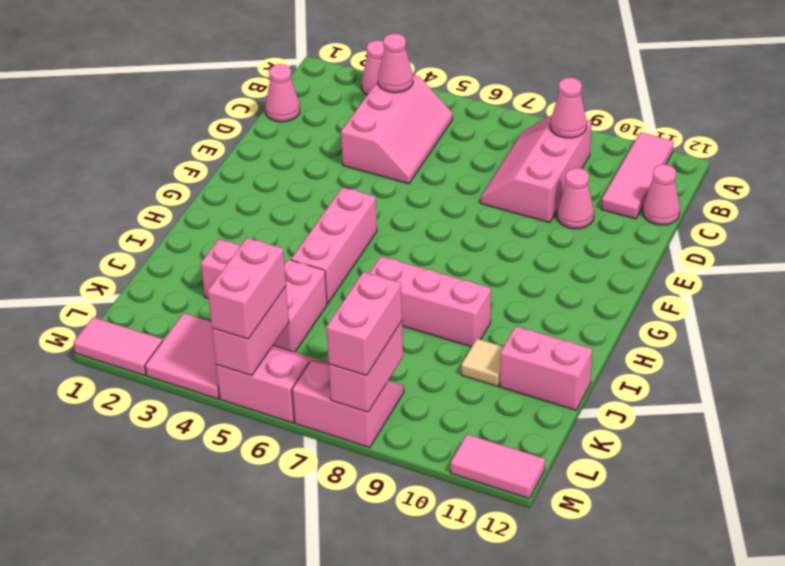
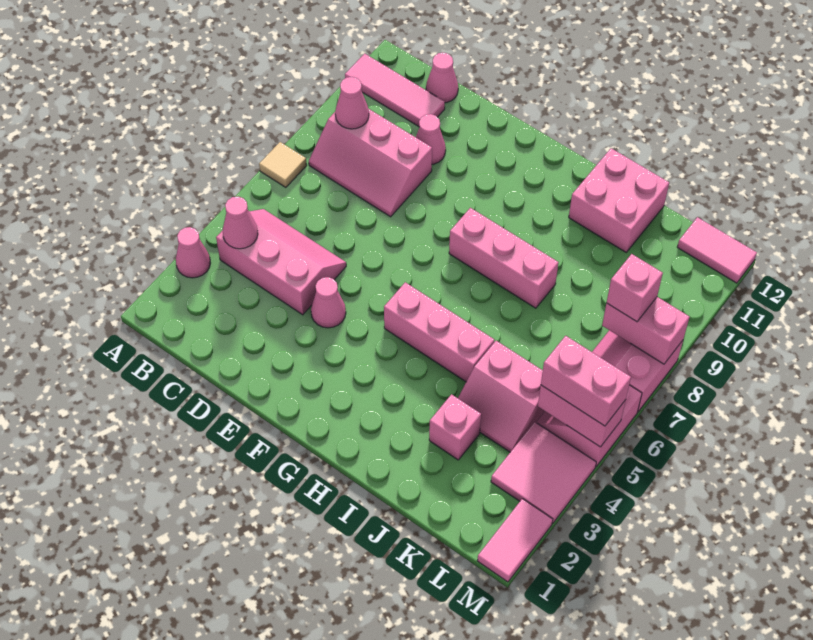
pink cone C1 level 1 -> pink cone E4 level 1
pink brick I7:I9 level 1 -> pink brick G8:I8 level 1
tan tile J10 level 1 -> tan tile A7 level 1
pink brick J11:J12 level 1 -> pink brick I11:J12 level 1
pink brick L8:M8 level 3 -> pink brick L8 level 3
pink tile M11:M12 level 1 -> pink tile L12:M12 level 1

